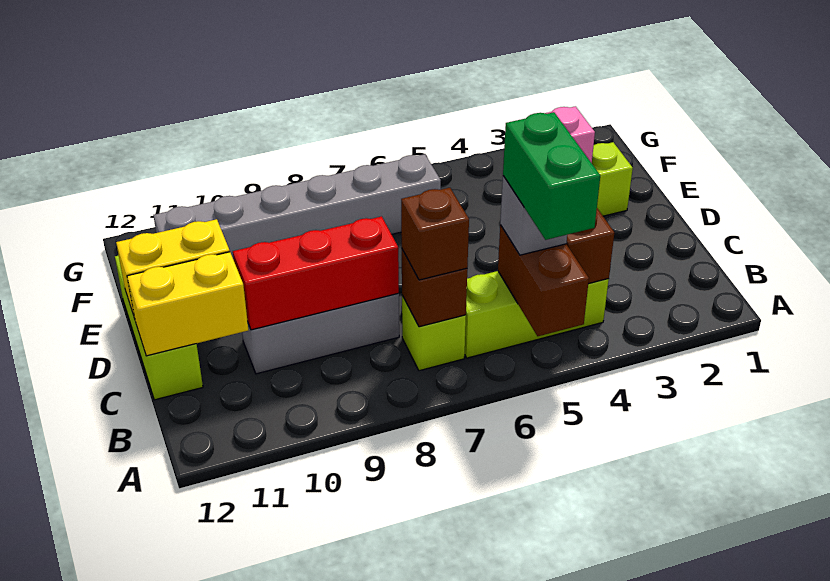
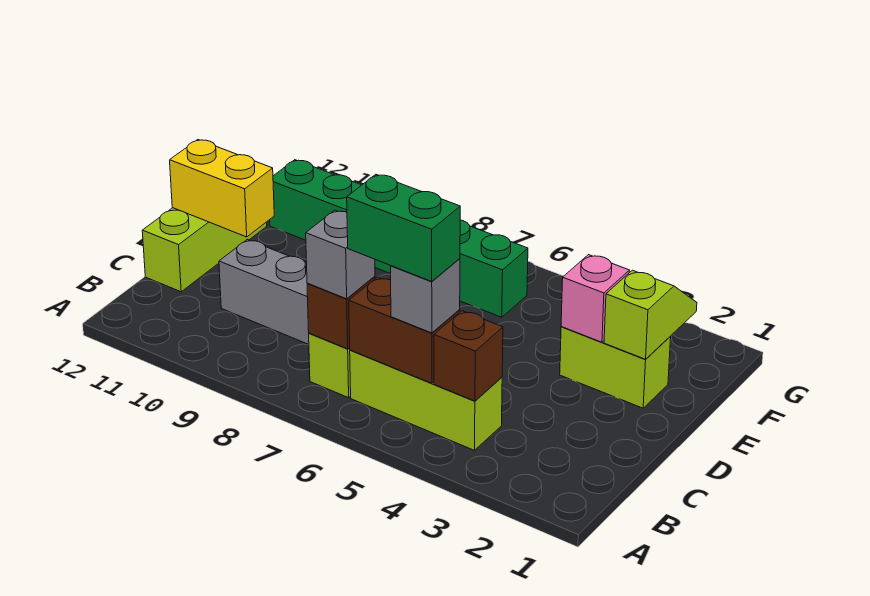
brown brick A5:B5 level 2 -> brown brick B5:B6 level 2
green brick A5:B5 level 4 -> green brick B5:B6 level 4
brown brick B7 level 3 -> grey brick B7 level 3
red brick C8:C10 level 2 -> none
yellow brick C11:C12 level 2 -> none
none -> lime slope E2:F2 level 2 top E
grey brick F6:F11 level 1 -> green brick F6:F11 level 1

